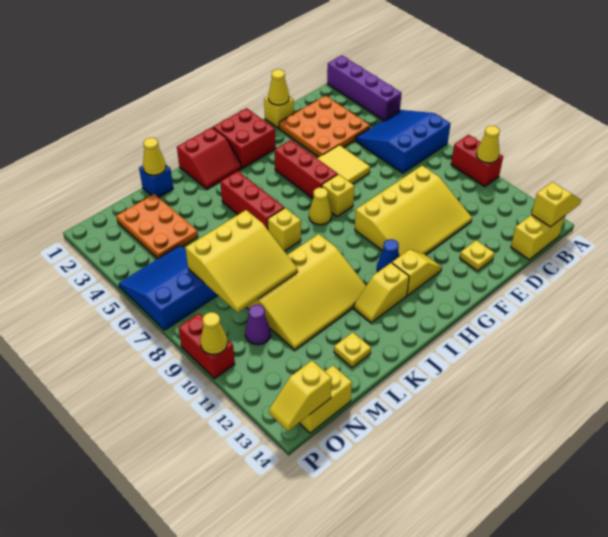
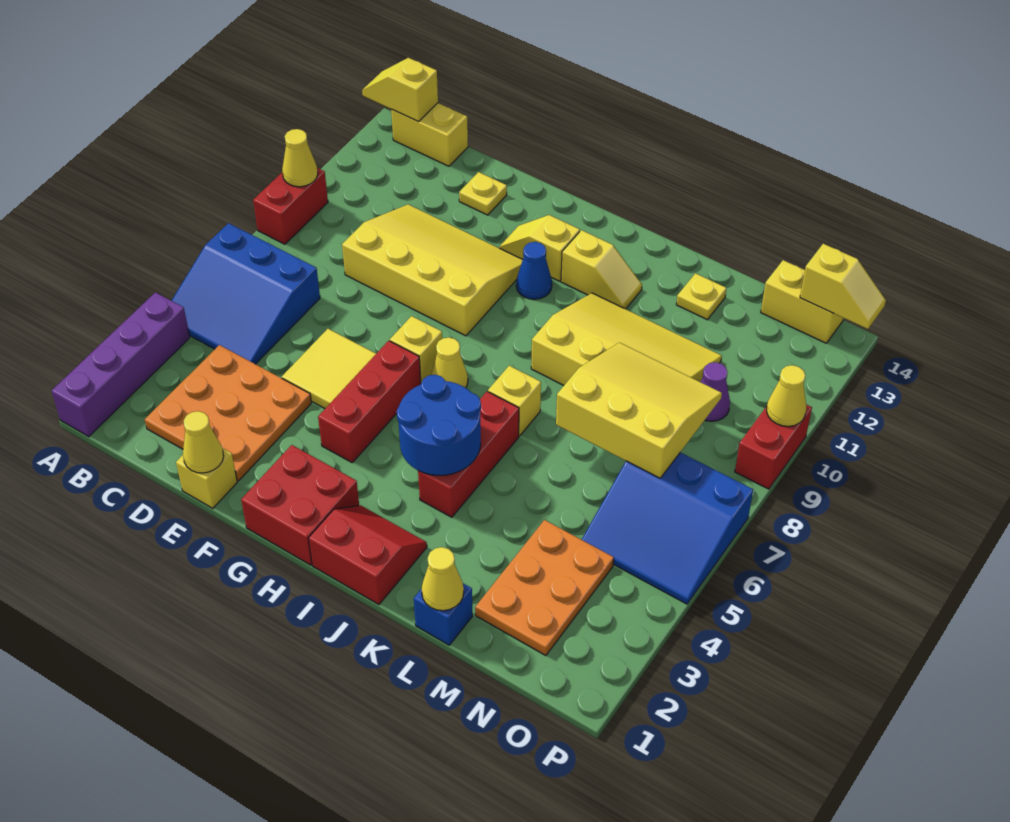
none -> blue round brick I4:J5 level 2

